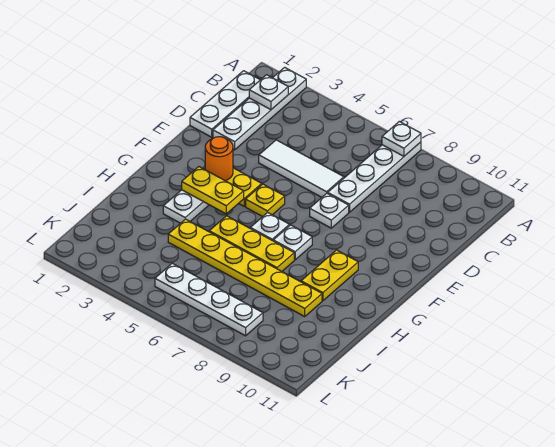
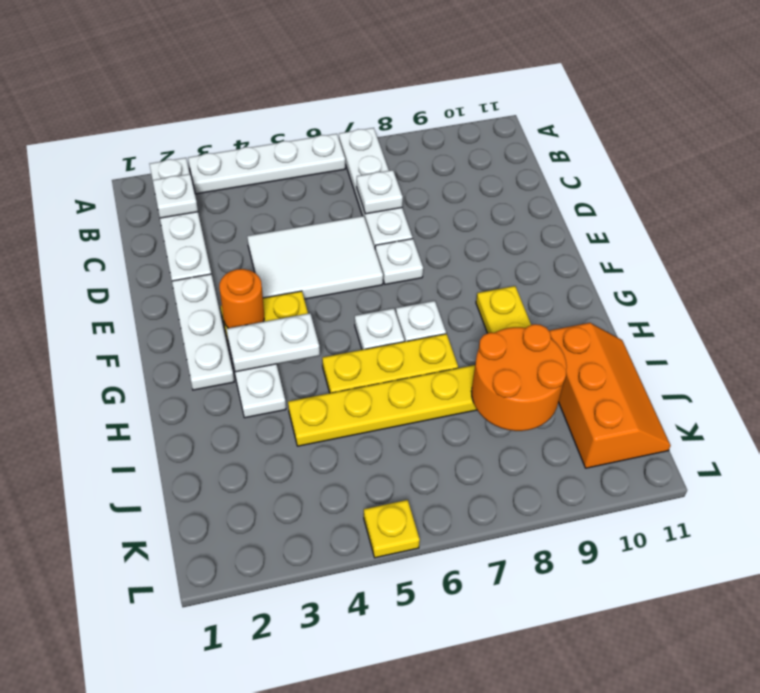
white plate A7 level 2 -> white plate C7 level 2
white plate B1:D1 level 1 -> white plate E2:G2 level 1
white tile D4:D6 level 1 -> white tile D4:E6 level 1
yellow plate F5 level 1 -> yellow plate L5 level 1
yellow plate G3:G4 level 2 -> white plate G3:G4 level 2
none -> orange round brick I8:J9 level 2
none -> orange slope I10:K11 level 1 top 10
white plate K5:K8 level 1 -> white plate A3:A6 level 1

